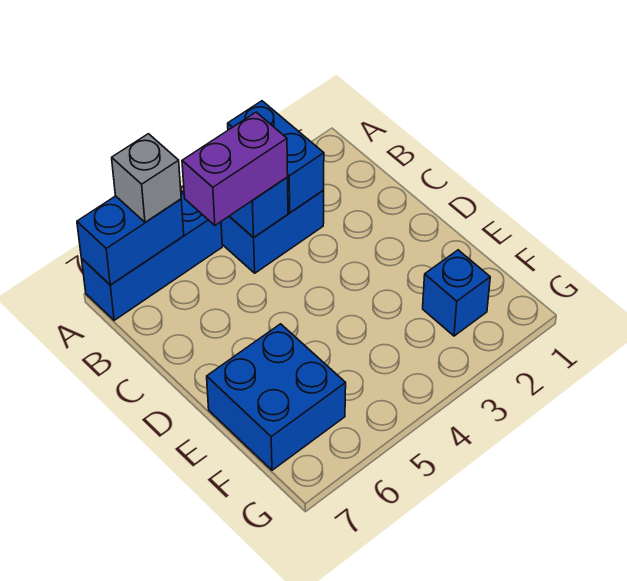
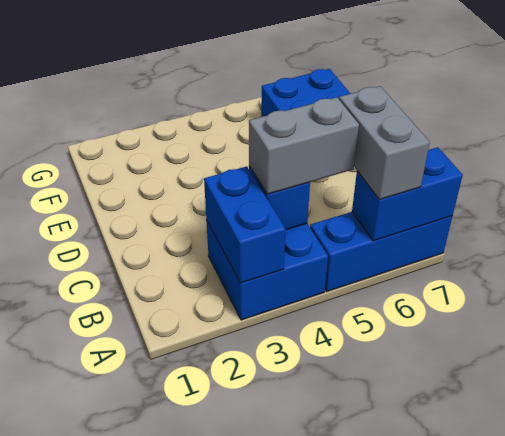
grey brick A6 level 3 -> grey brick A6:B6 level 3
purple brick B4:B5 level 3 -> grey brick B4:B5 level 3
blue brick F2 level 1 -> none

